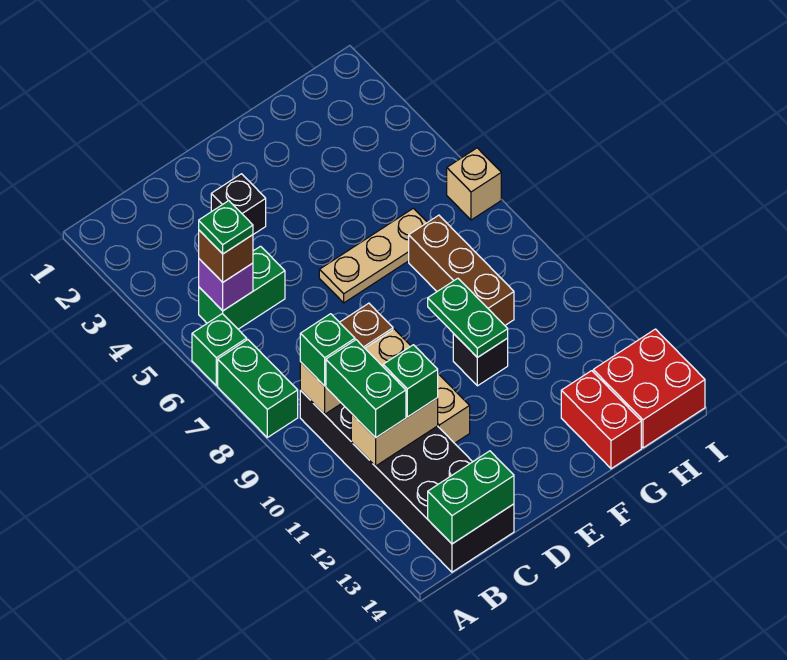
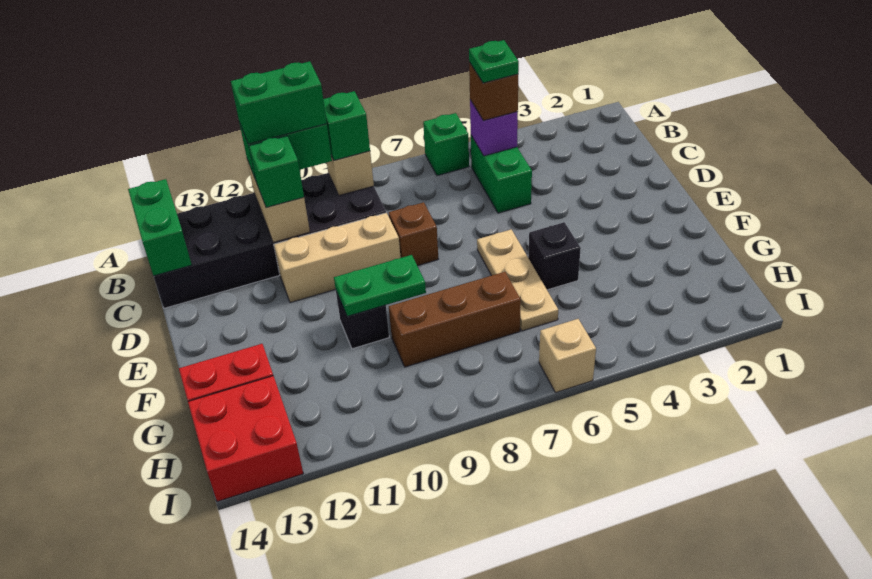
green brick A7:A8 level 1 -> green brick B10:B11 level 4
black brick D3 level 1 -> black brick F5 level 1

